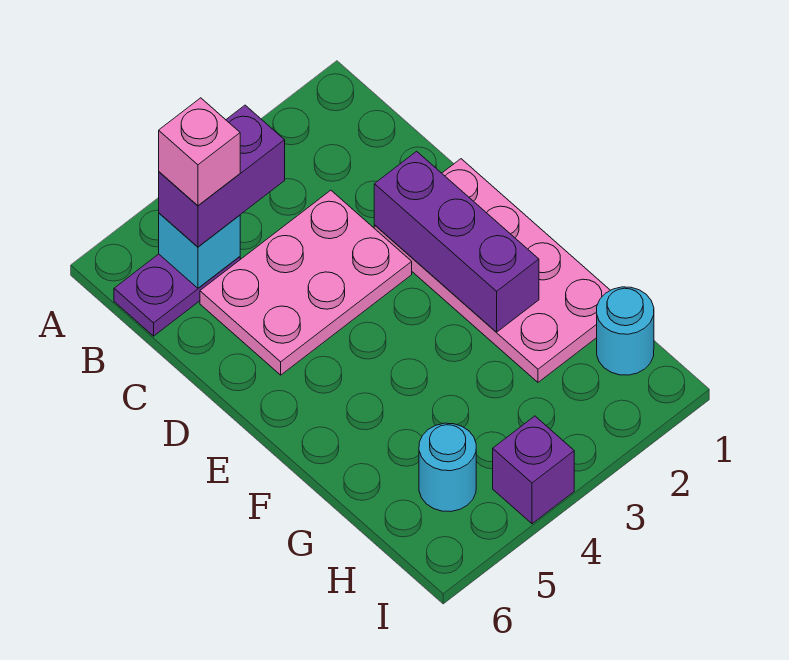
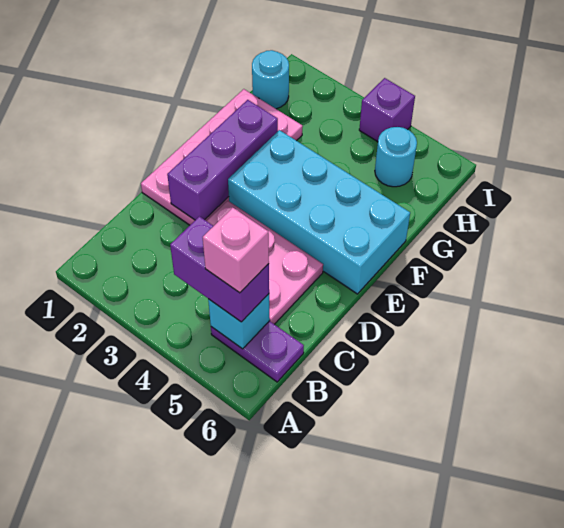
none -> cyan brick E3:F6 level 1

